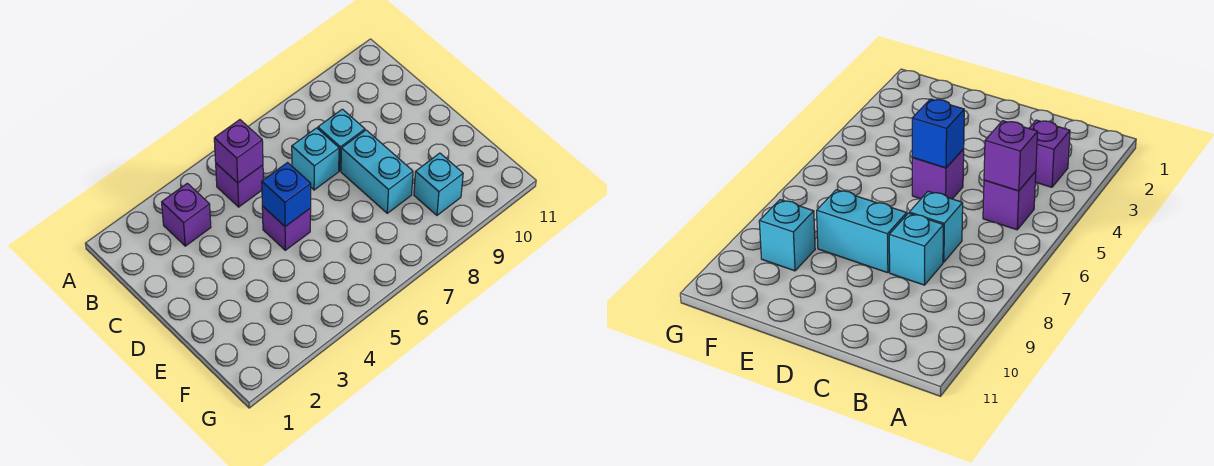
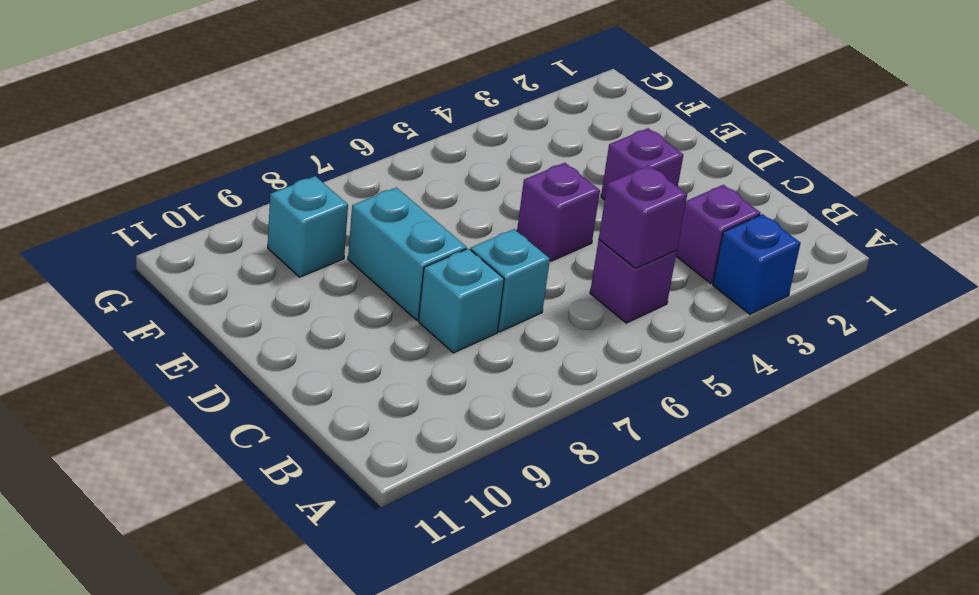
none -> purple brick D3 level 1
blue brick D5 level 2 -> blue brick A3 level 1

